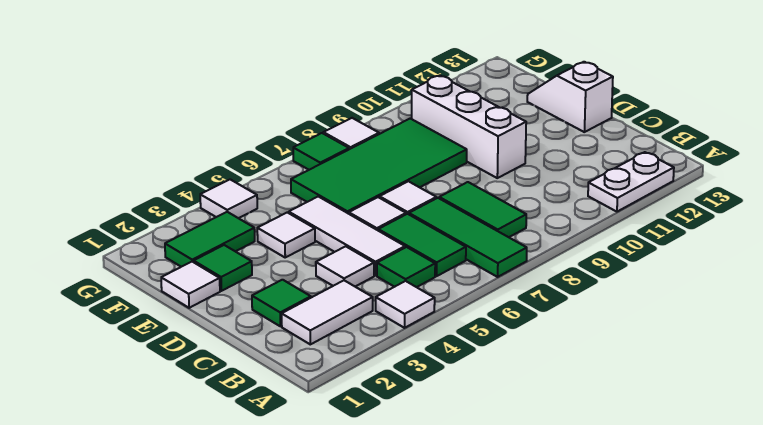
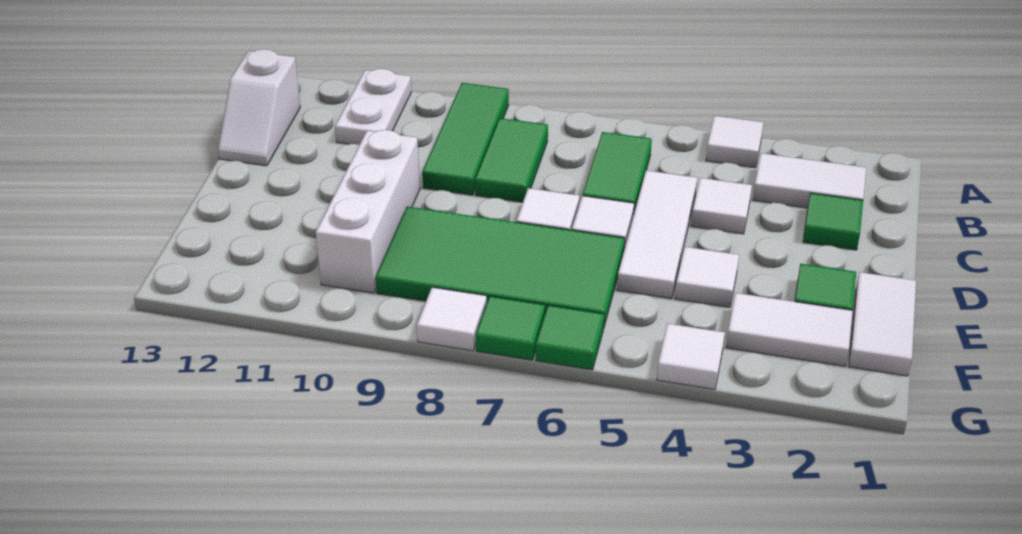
green tile A7:C7 level 1 -> green tile A9:C9 level 1
white plate A11:A12 level 1 -> white plate A11:B11 level 1
green tile B5 level 1 -> green tile G6 level 1
white slope D13:E13 level 1 top D -> white slope B13:C13 level 1 top B
white tile E1 level 1 -> white tile E1:F1 level 1
green tile F2:F3 level 1 -> white tile F2:F3 level 1

